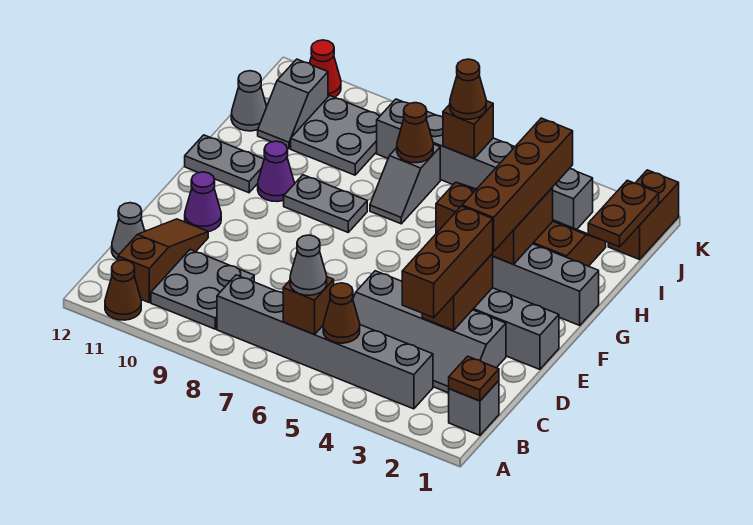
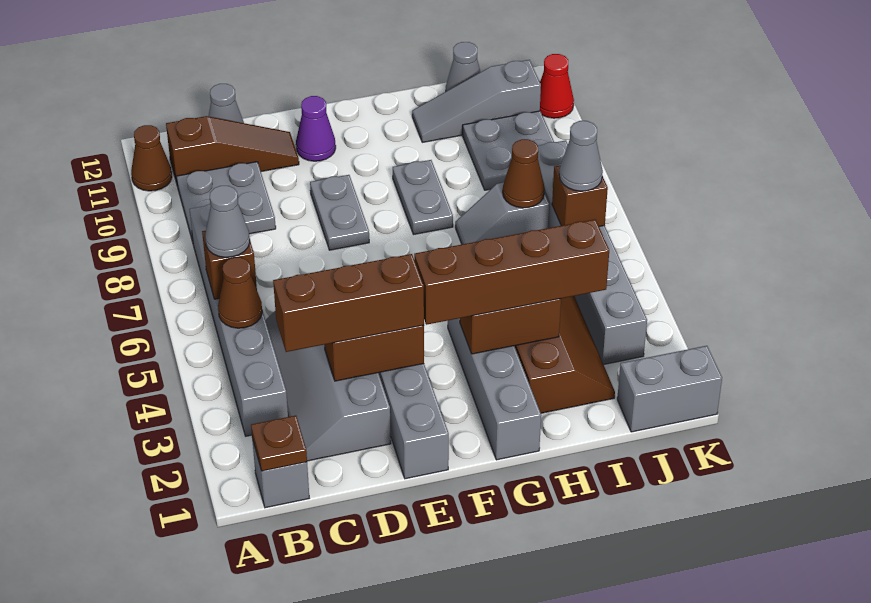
purple cone G10 level 1 -> none
grey plate G11:G12 level 1 -> grey plate E8:E9 level 1
brown plate I1:J1 level 2 -> none
grey slope I11:J11 level 1 top J -> grey slope H11:J11 level 1 top J
brown brick J1:K1 level 1 -> grey brick J1:K1 level 1
brown cone J6 level 3 -> grey cone J6 level 3

